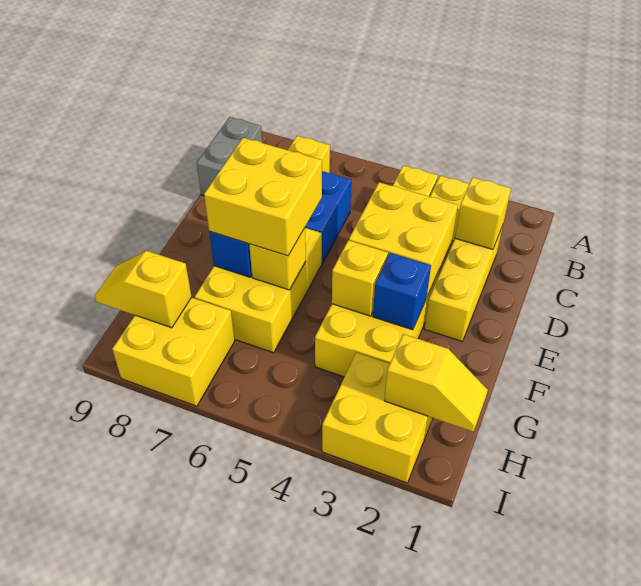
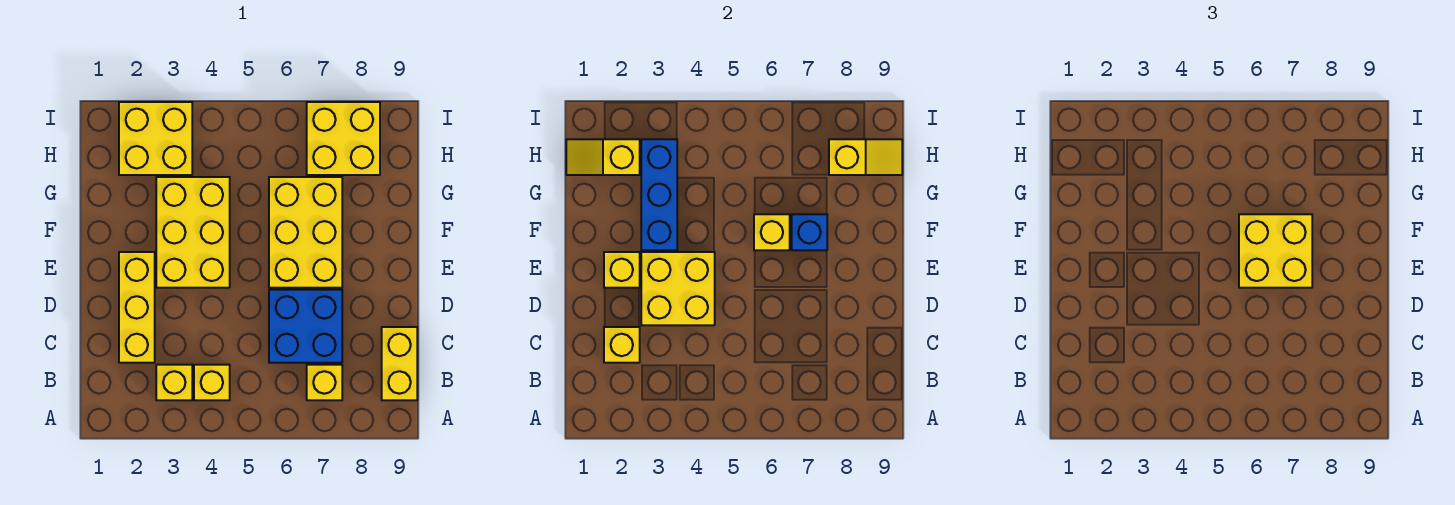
grey brick B9:C9 level 1 -> yellow brick B9:C9 level 1
blue brick F3 level 2 -> blue brick F3:H3 level 2
yellow brick F4 level 2 -> yellow brick E2 level 2

